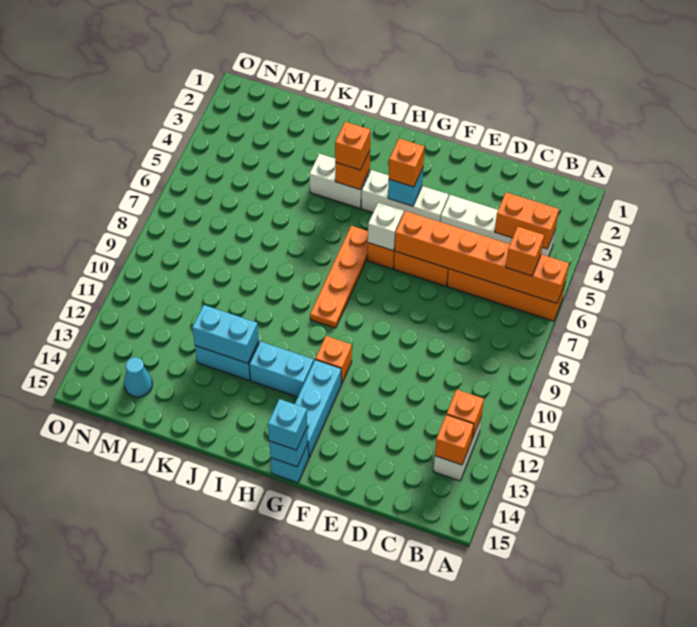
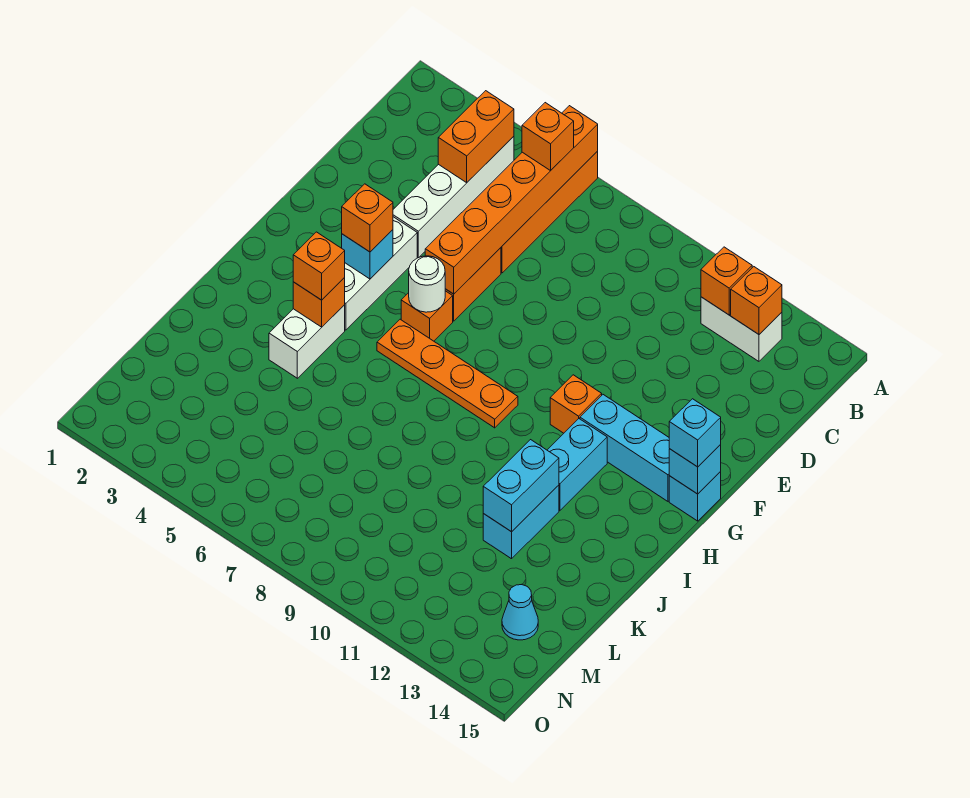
white brick G6 level 2 -> white round brick G6 level 2

